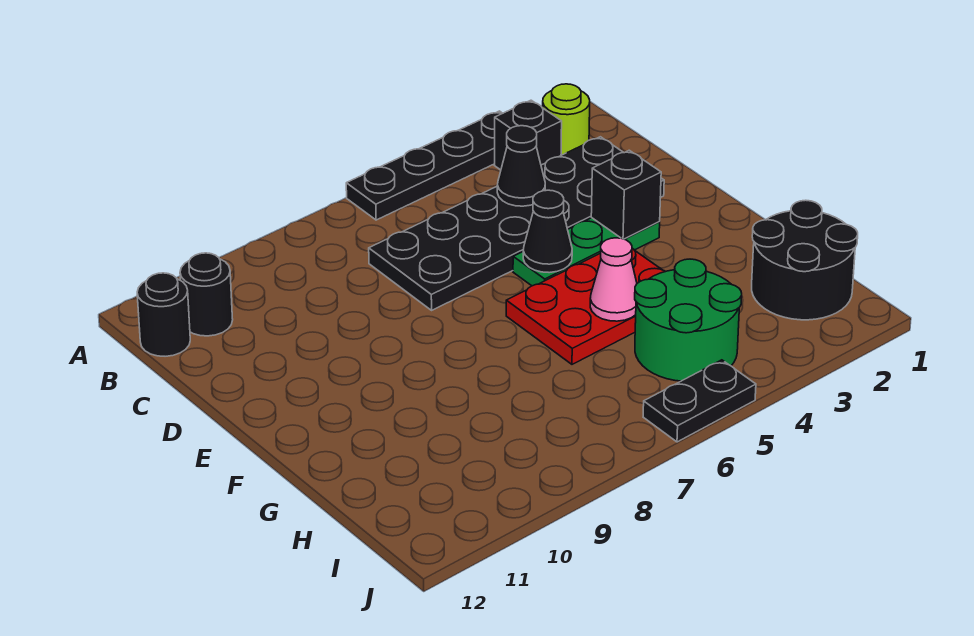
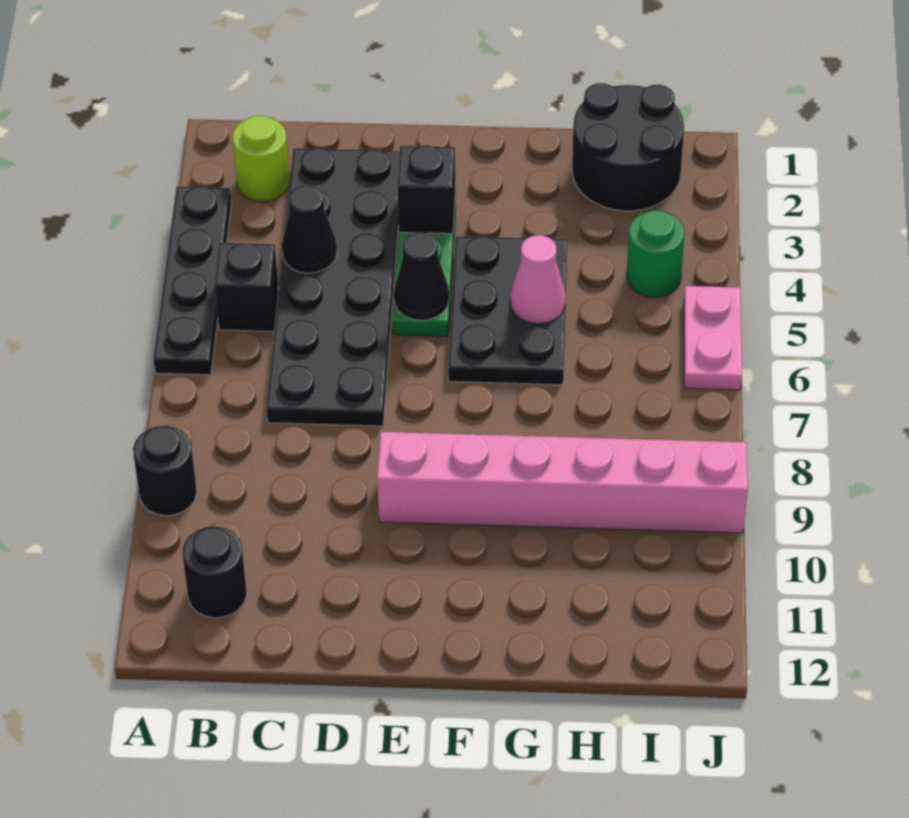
black brick B3 level 1 -> black brick B5 level 1
black round brick B12 level 1 -> black round brick A9 level 1
none -> pink brick E9:J9 level 1
red plate F4:G6 level 1 -> black plate F4:G6 level 1
green round brick H4:I5 level 1 -> green round brick I4 level 1
black plate J5:J6 level 1 -> pink plate J5:J6 level 1

